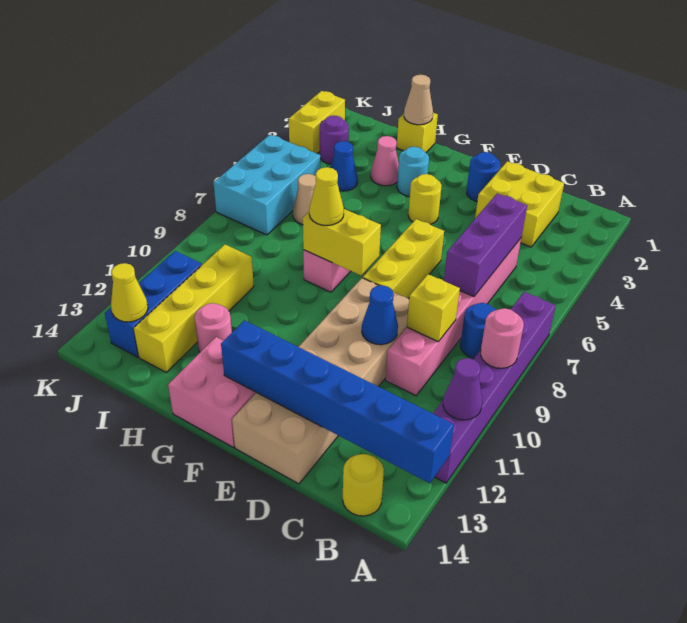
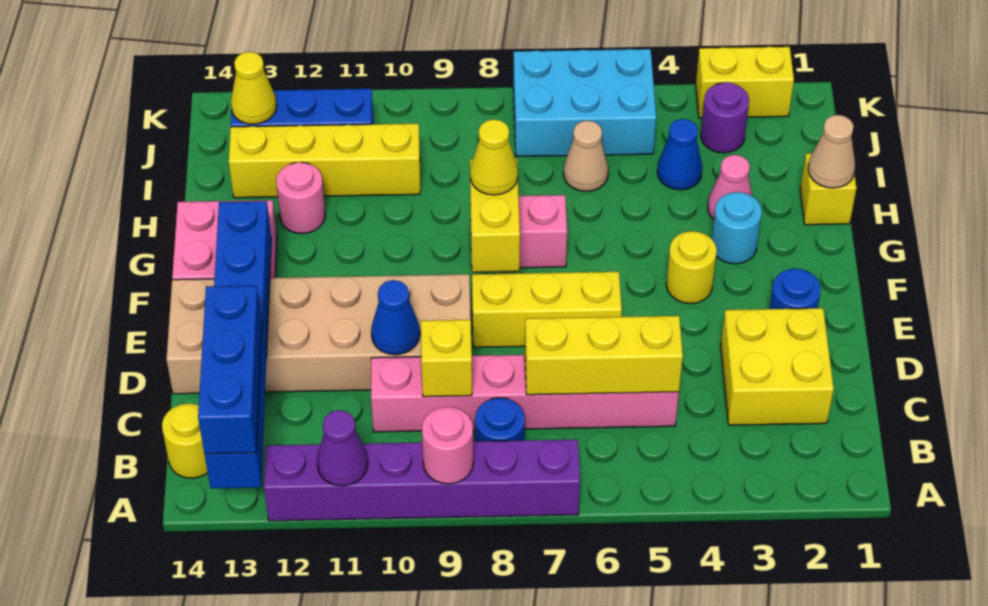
none -> blue brick A13:C13 level 3
purple brick C5:C7 level 2 -> yellow brick C5:C7 level 2

